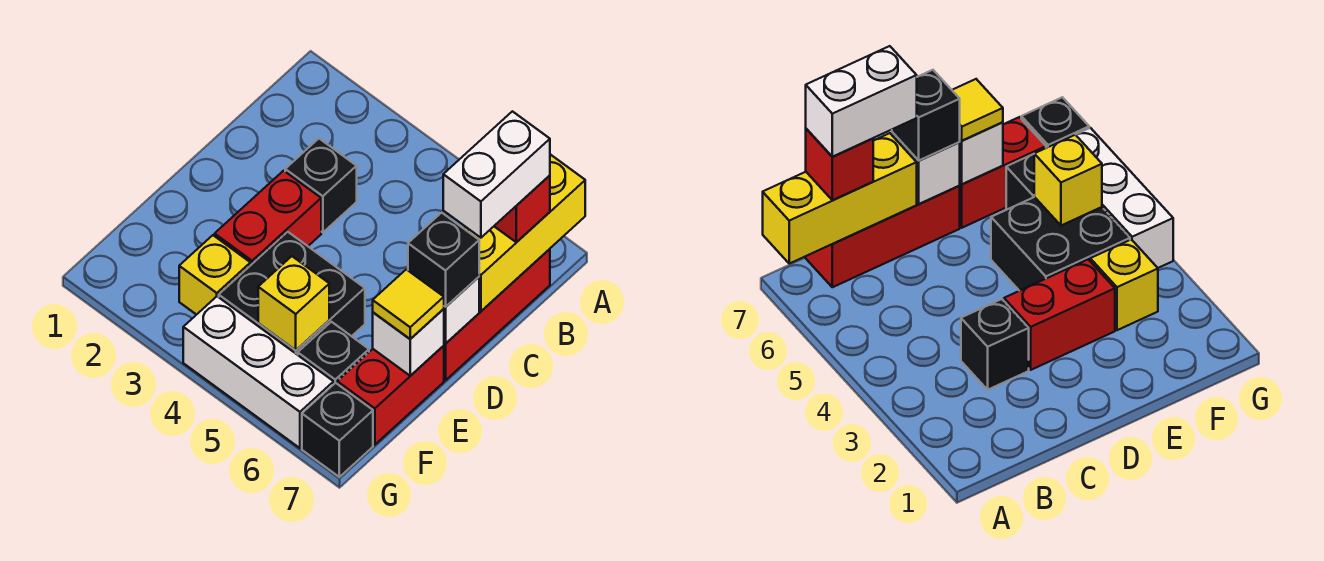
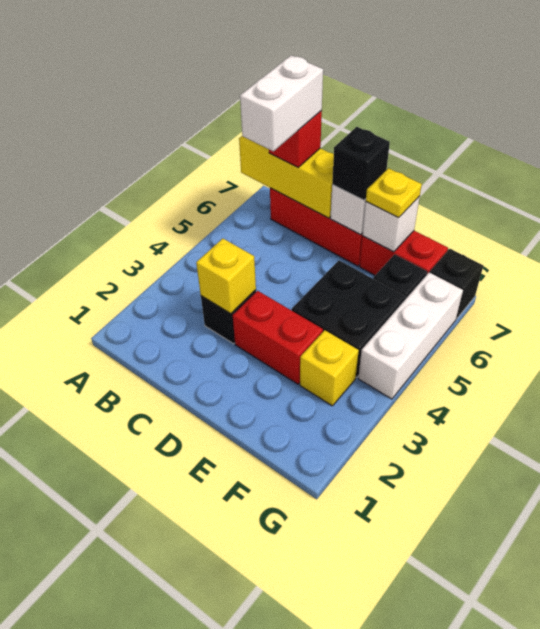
white brick B7:C7 level 4 -> white brick B6:B7 level 4
yellow tile E7 level 3 -> yellow plate E7 level 3
yellow brick F5 level 2 -> yellow brick C3 level 2

